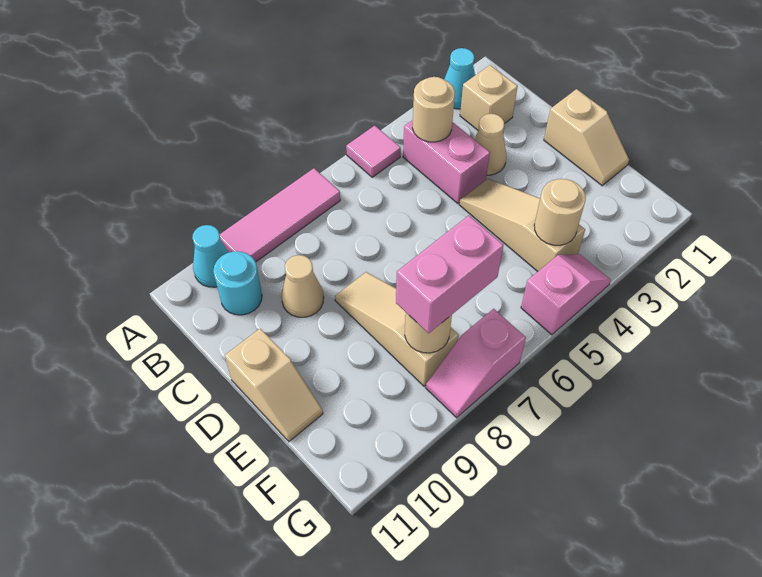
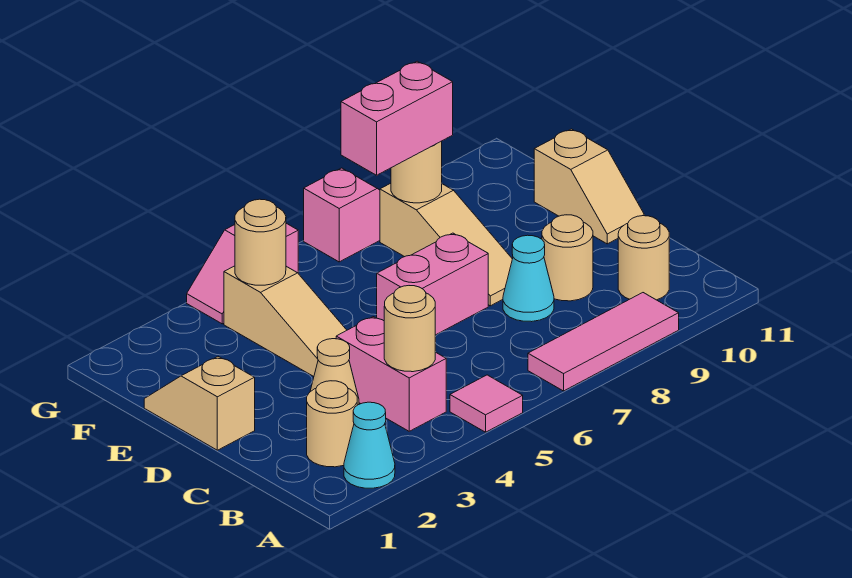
cyan cone A10 level 1 -> cyan cone C8 level 1
tan brick B2 level 1 -> tan round brick B2 level 1
cyan round brick B10 level 1 -> tan round brick B10 level 1
tan cone C9 level 1 -> tan round brick C9 level 1
none -> pink brick D6:D7 level 1
tan slope D11:E11 level 1 top D -> tan slope D11:E11 level 1 top E

